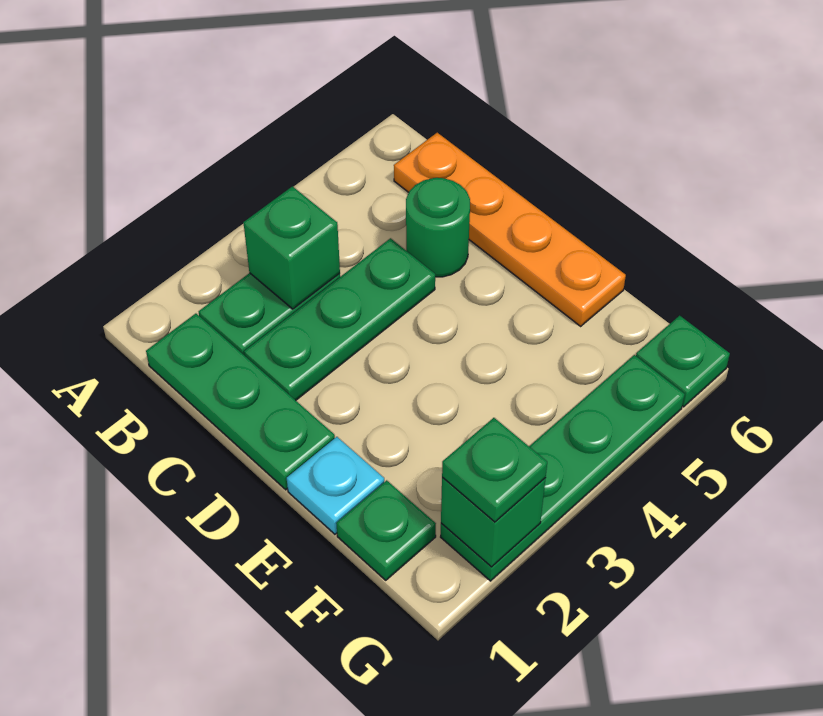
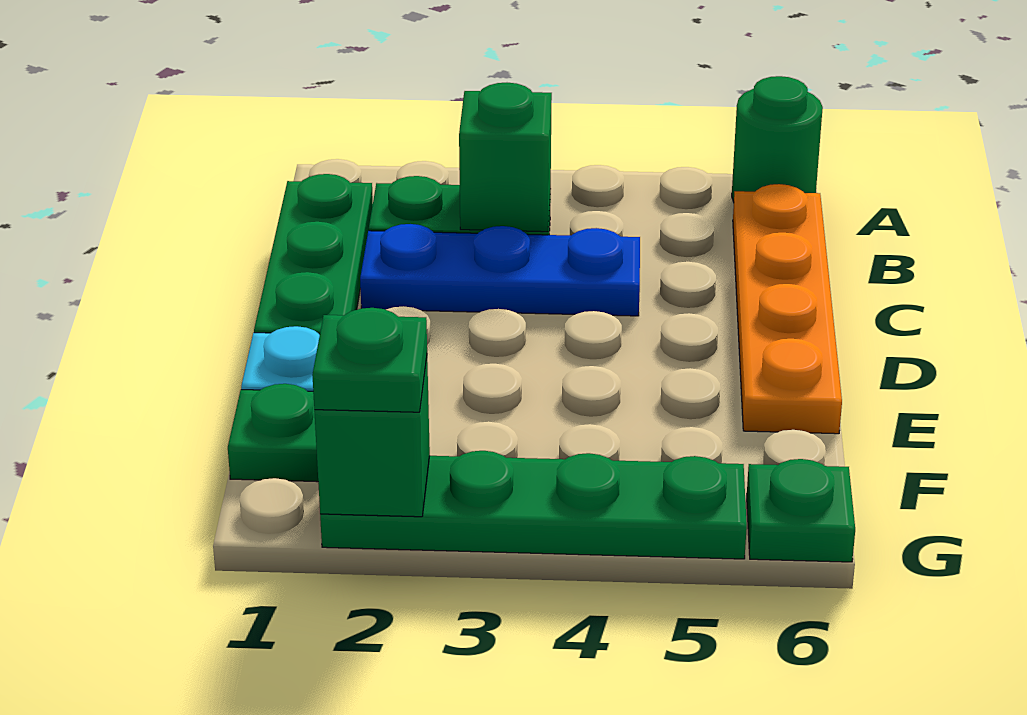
green plate C2:C4 level 1 -> blue plate C2:C4 level 1
green round brick C5 level 1 -> green round brick A6 level 1

